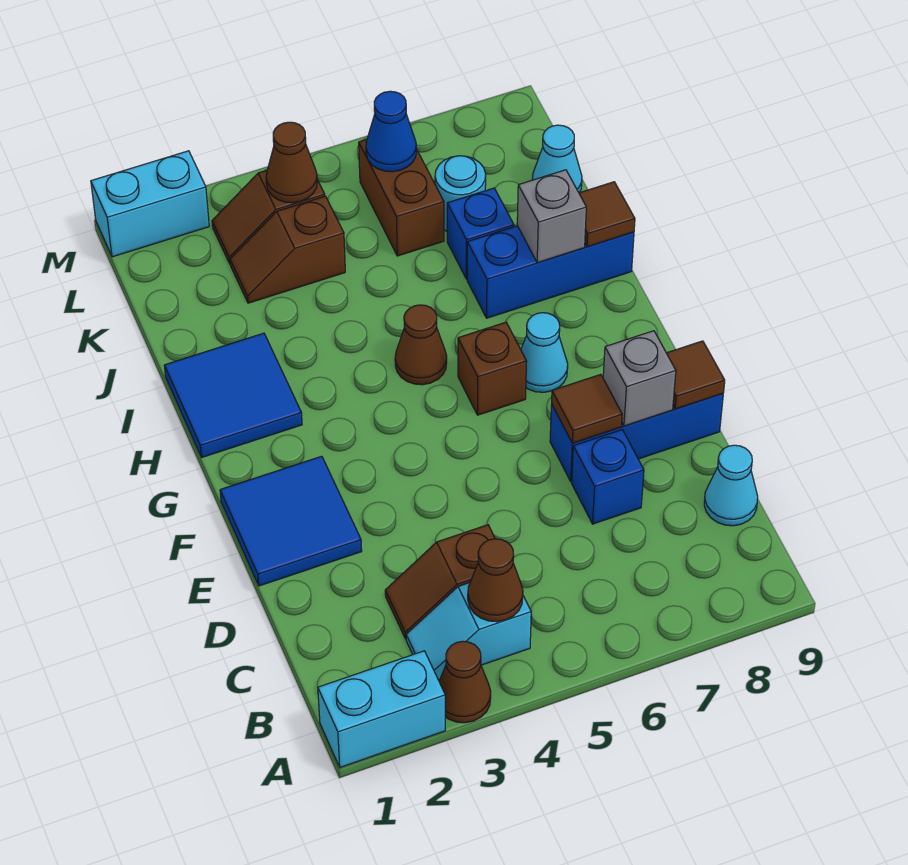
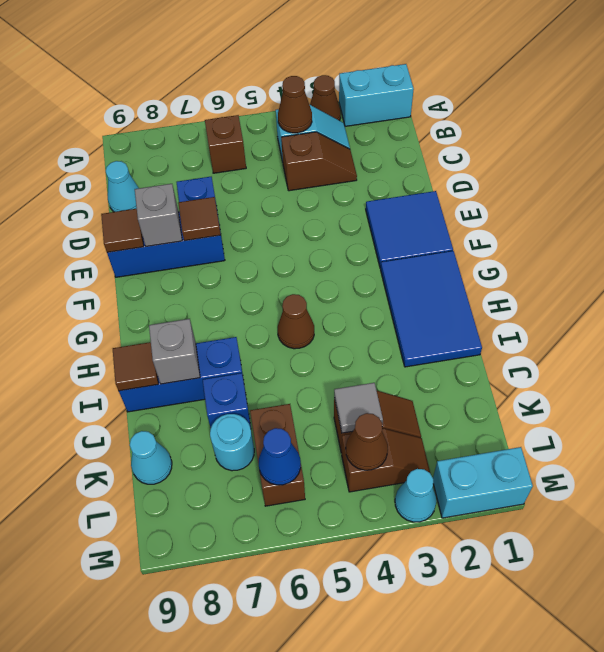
brown brick G6 level 1 -> brown brick B6 level 1
cyan cone G7 level 1 -> cyan cone M3 level 1
blue tile H1:I2 level 1 -> blue tile G1:I2 level 1
none -> grey tile K4 level 2

